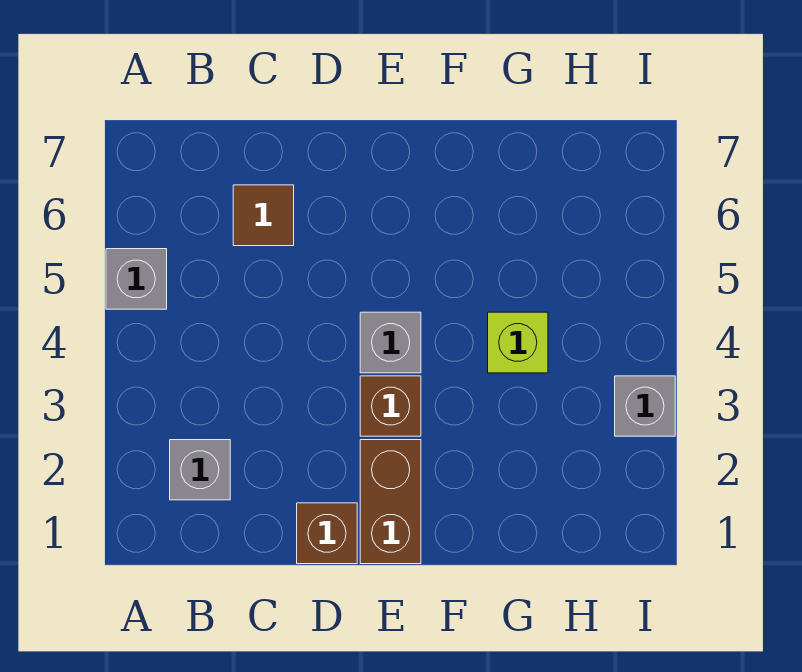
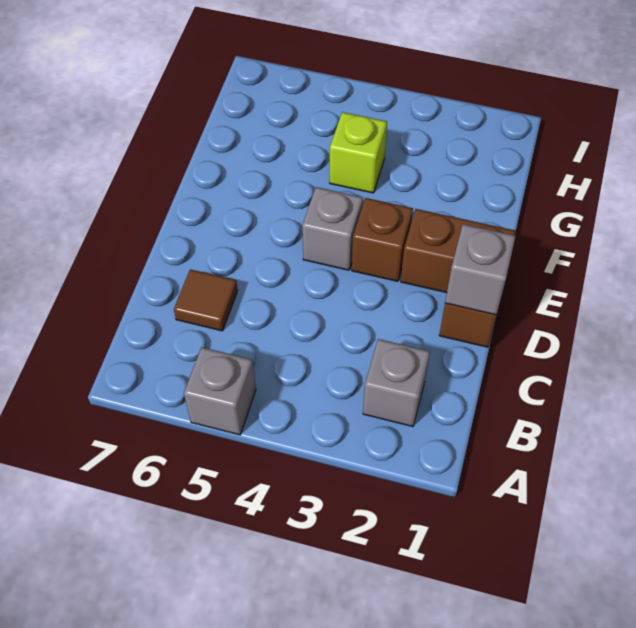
grey brick I3 level 1 -> grey brick D1 level 2

